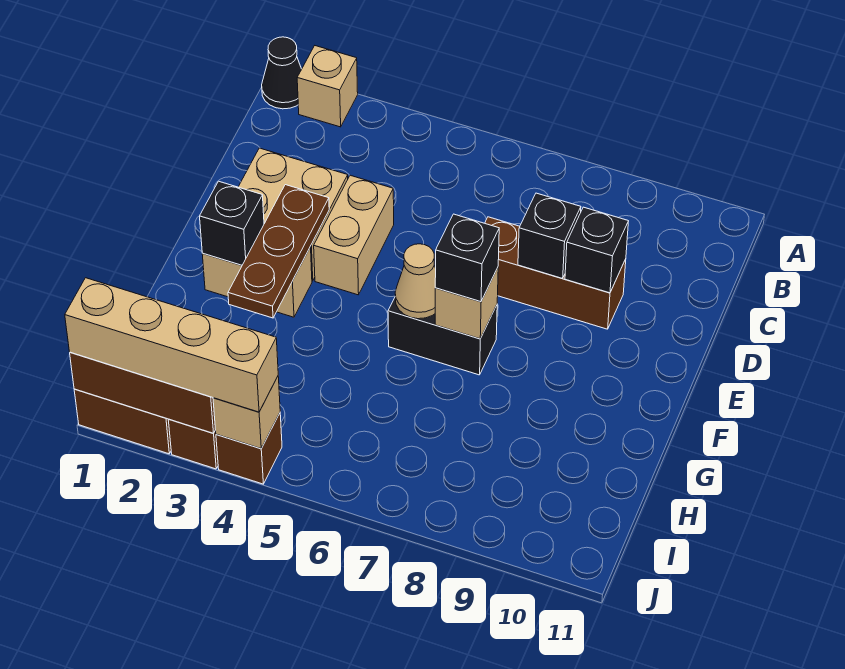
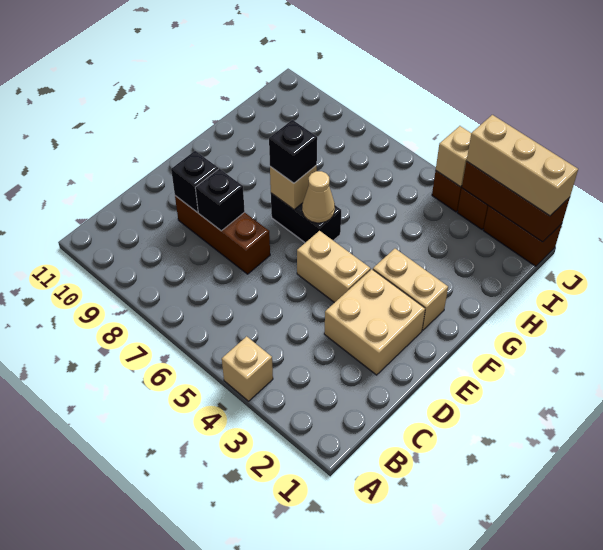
black cone A1 level 1 -> none
tan brick A2 level 1 -> tan brick A4 level 1
tan brick D4:E4 level 1 -> tan brick E4:E5 level 1
brown plate E3:G3 level 2 -> none
black brick F2 level 2 -> none
tan brick J1:J4 level 3 -> tan brick J1:J3 level 3

